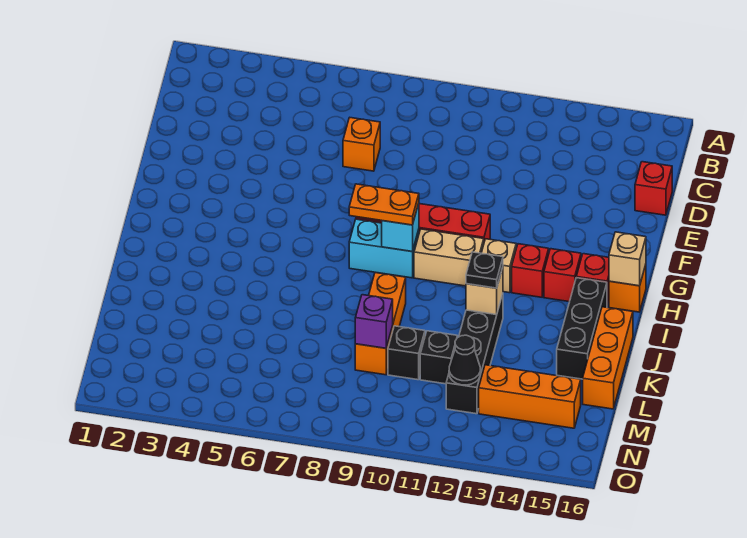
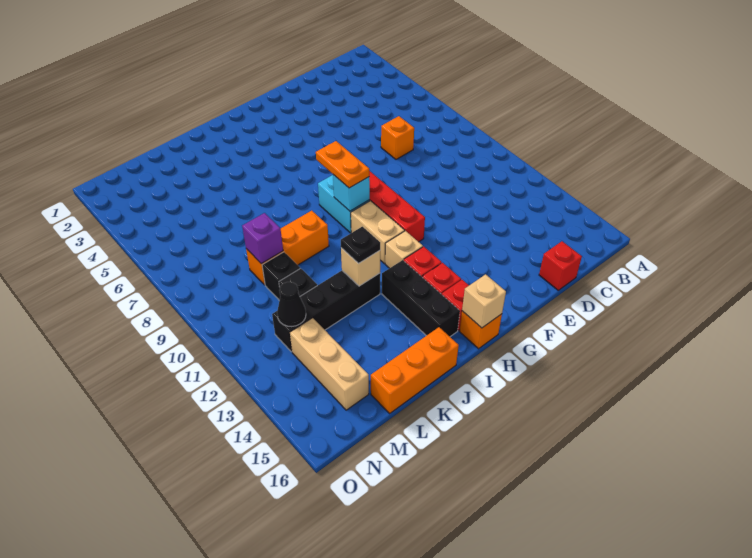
black brick I15:K15 level 1 -> black brick I13:I15 level 1
orange brick M13:M15 level 1 -> tan brick M13:M15 level 1

